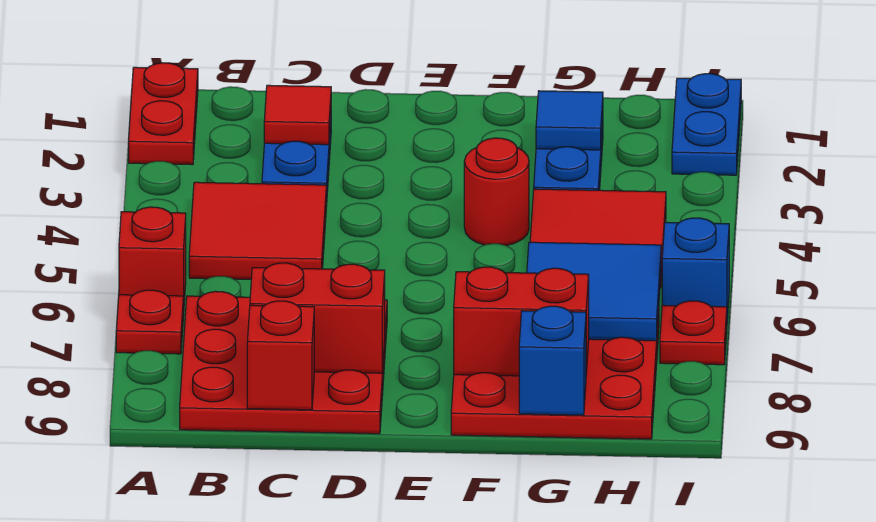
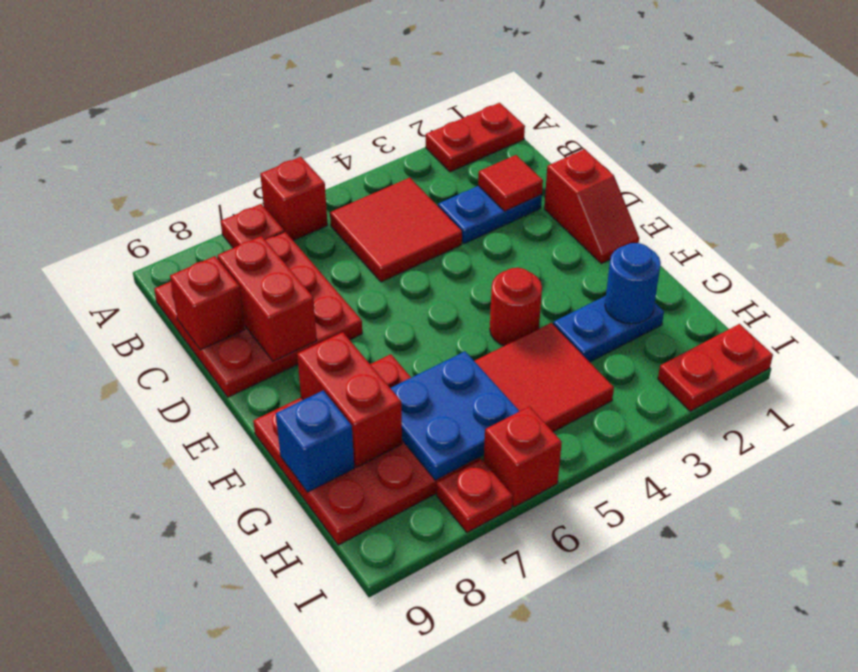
none -> red slope D1:E1 level 1 top D
blue tile G2 level 2 -> blue round brick G2 level 2
blue tile G6:H7 level 2 -> blue plate G6:H7 level 2
blue plate I1:I2 level 1 -> red plate I1:I2 level 1
blue brick I6 level 1 -> red brick I6 level 1

